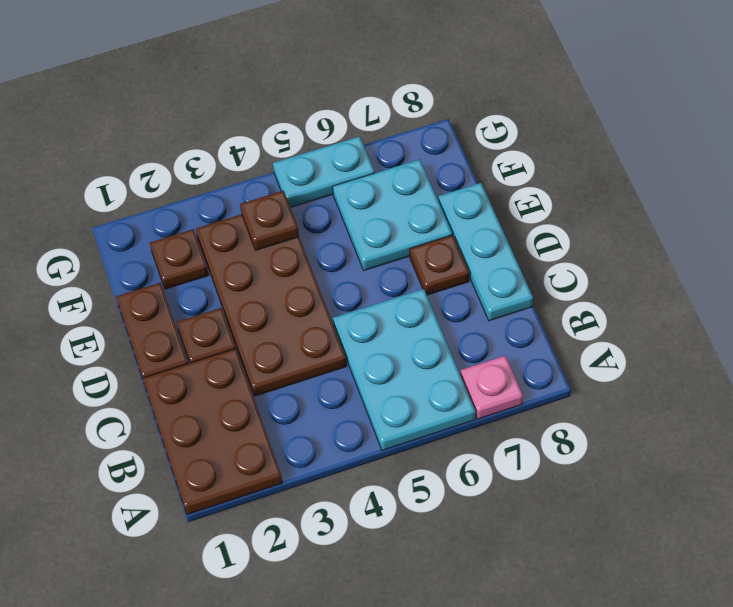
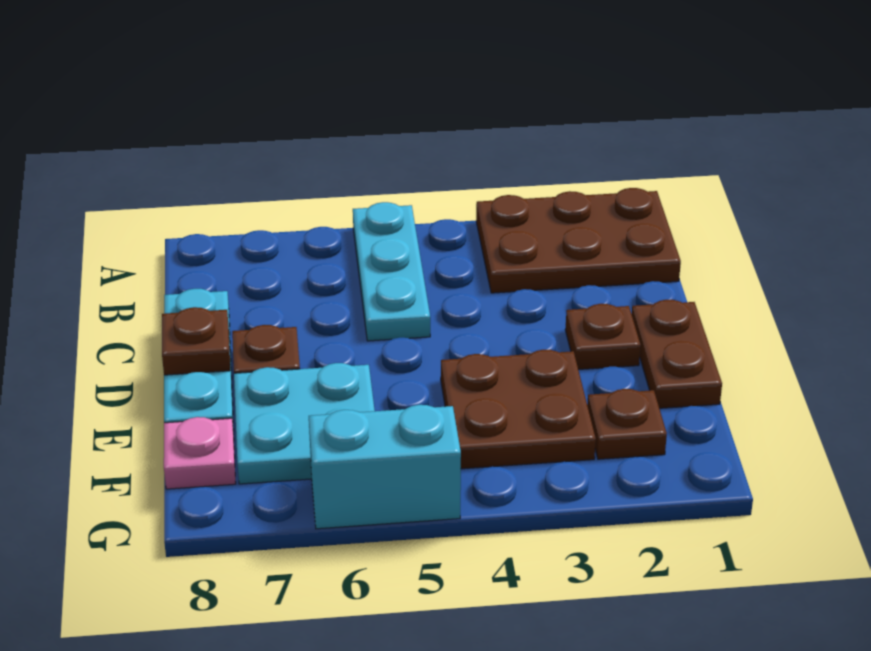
brown plate A1:C2 level 1 -> brown plate A1:B3 level 1
cyan plate A5:C6 level 1 -> cyan plate A5:C5 level 1
pink plate A7 level 1 -> pink plate F8 level 1
brown plate C3:F4 level 1 -> brown plate E3:F4 level 1
brown plate F4 level 2 -> brown plate D8 level 2
cyan plate G5:G6 level 1 -> cyan brick G5:G6 level 1

